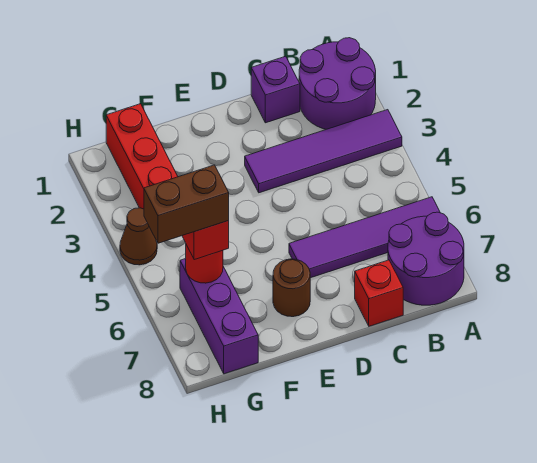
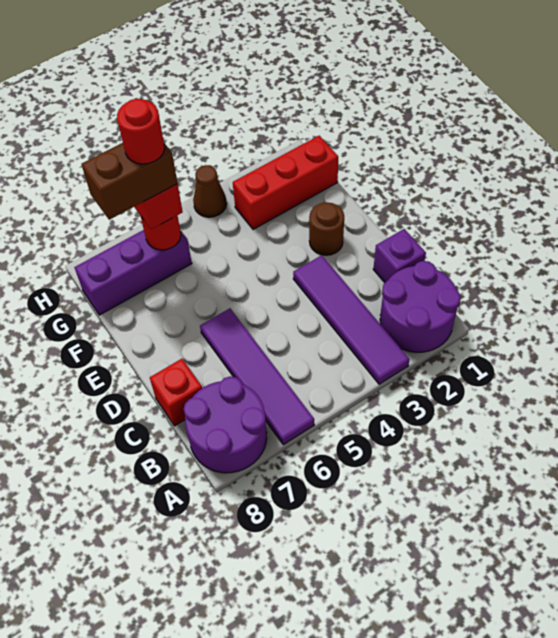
brown round brick E7 level 1 -> brown round brick E2 level 1
brown brick G6:H6 level 4 -> brown brick G6:G7 level 4
none -> red round brick G6 level 5

